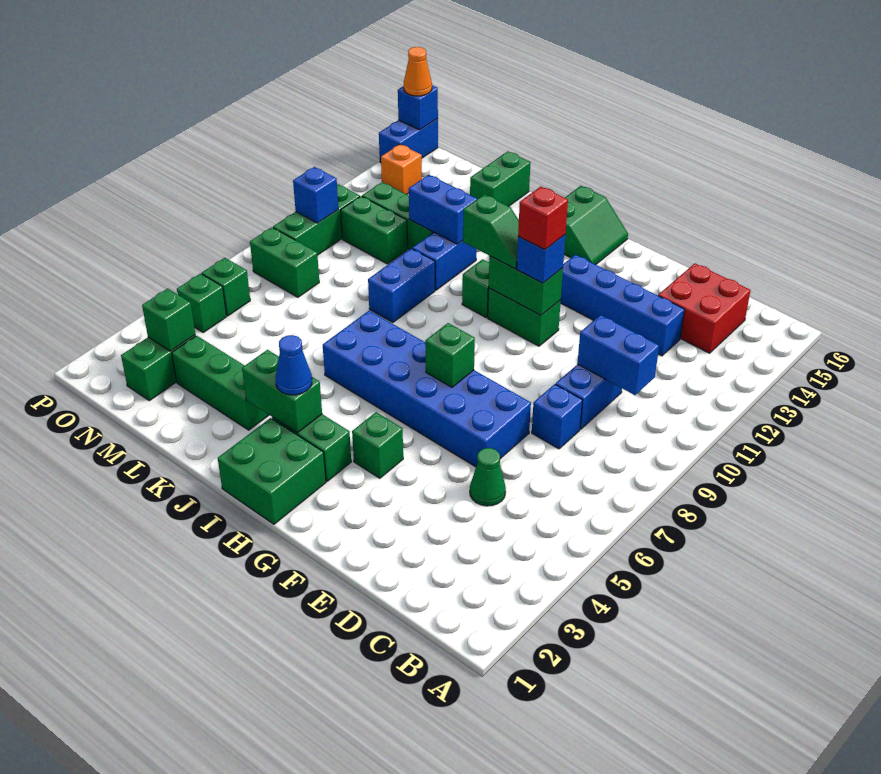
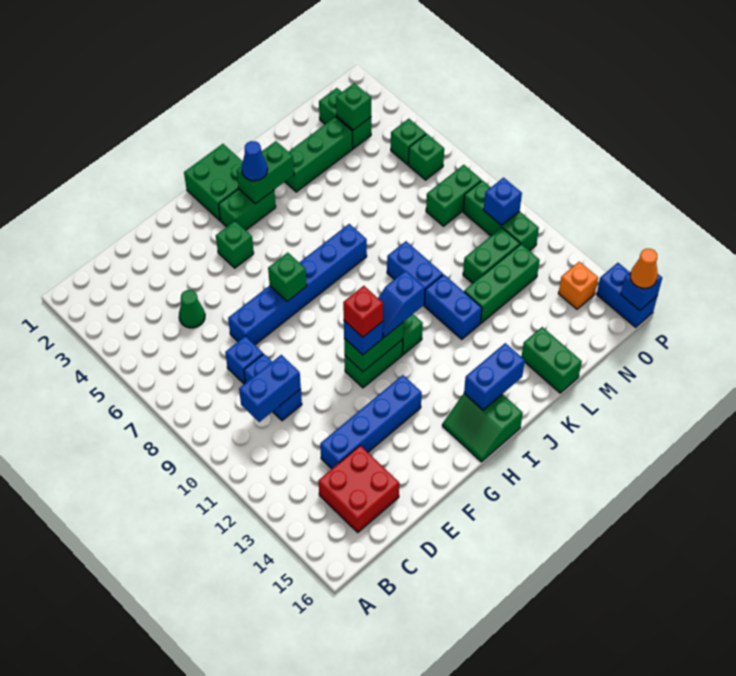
blue brick E6:J7 level 1 -> blue brick E7:J7 level 1
green slope H11:I11 level 3 top I -> blue slope H11:I11 level 3 top I
blue brick K12:L12 level 2 -> blue brick I15:J15 level 2

